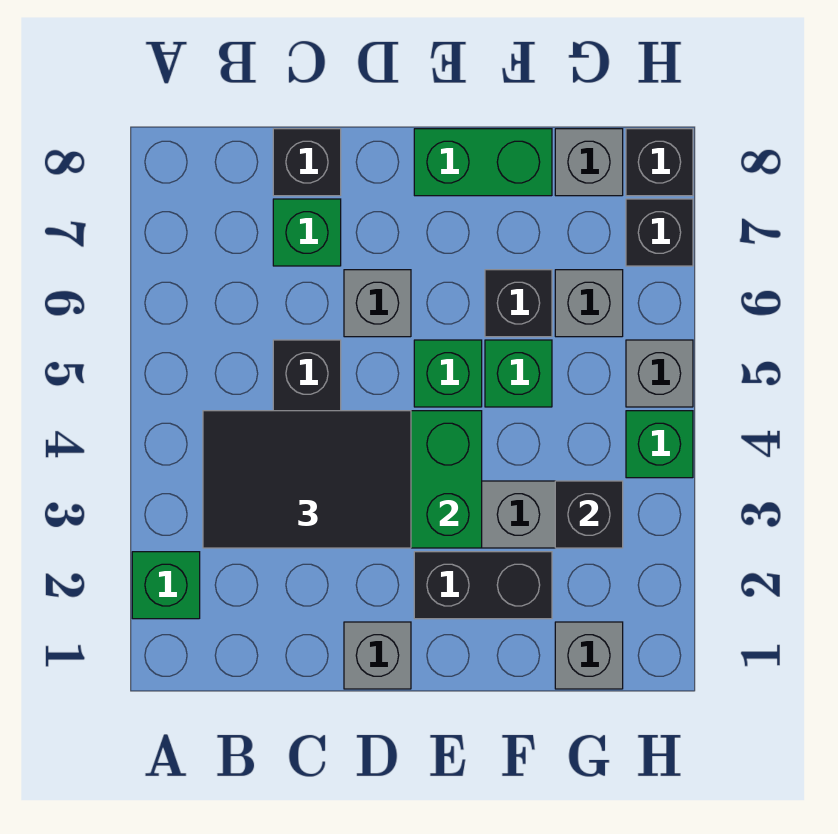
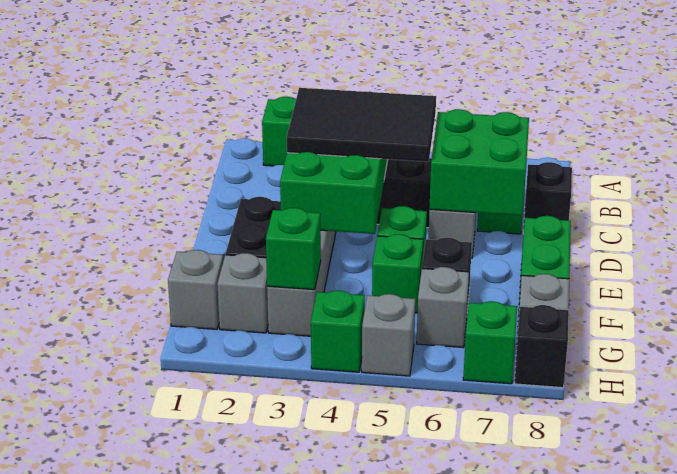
black tile B3:D4 level 3 -> black tile C3:D5 level 3
none -> green brick C6:D7 level 2
grey brick D1 level 1 -> grey brick G2 level 1
black brick G3 level 2 -> green brick G3 level 2
black brick H7 level 1 -> green brick H7 level 1

